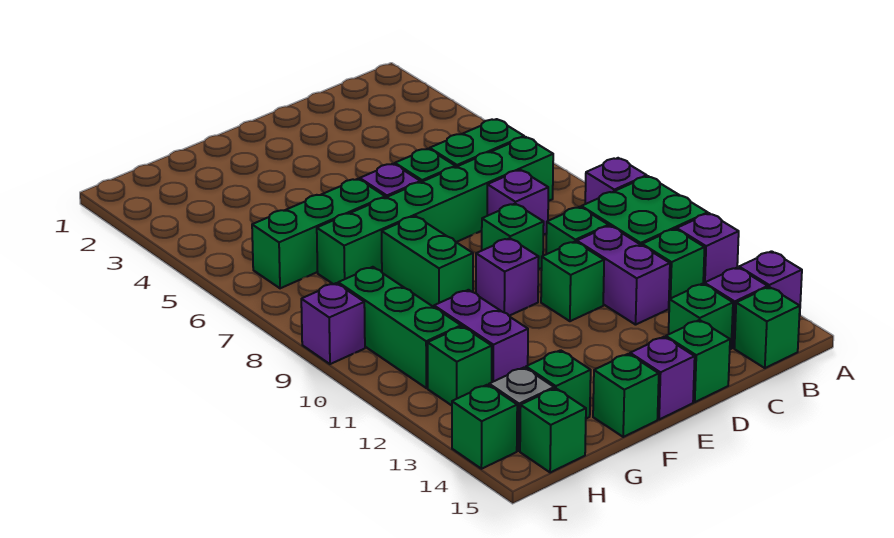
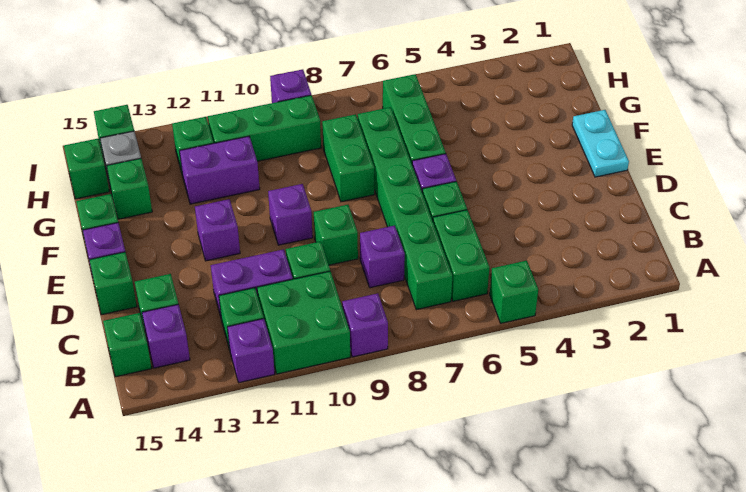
purple brick A14 level 1 -> purple brick E12 level 1
green brick D11 level 1 -> green brick A5 level 1
none -> cyan plate E1:F1 level 1
green brick F8:F9 level 1 -> green brick F8:G8 level 1

